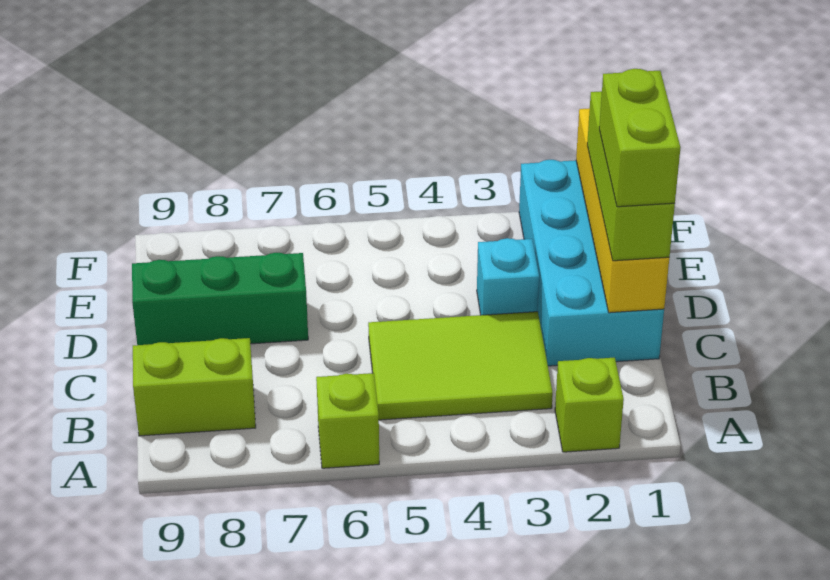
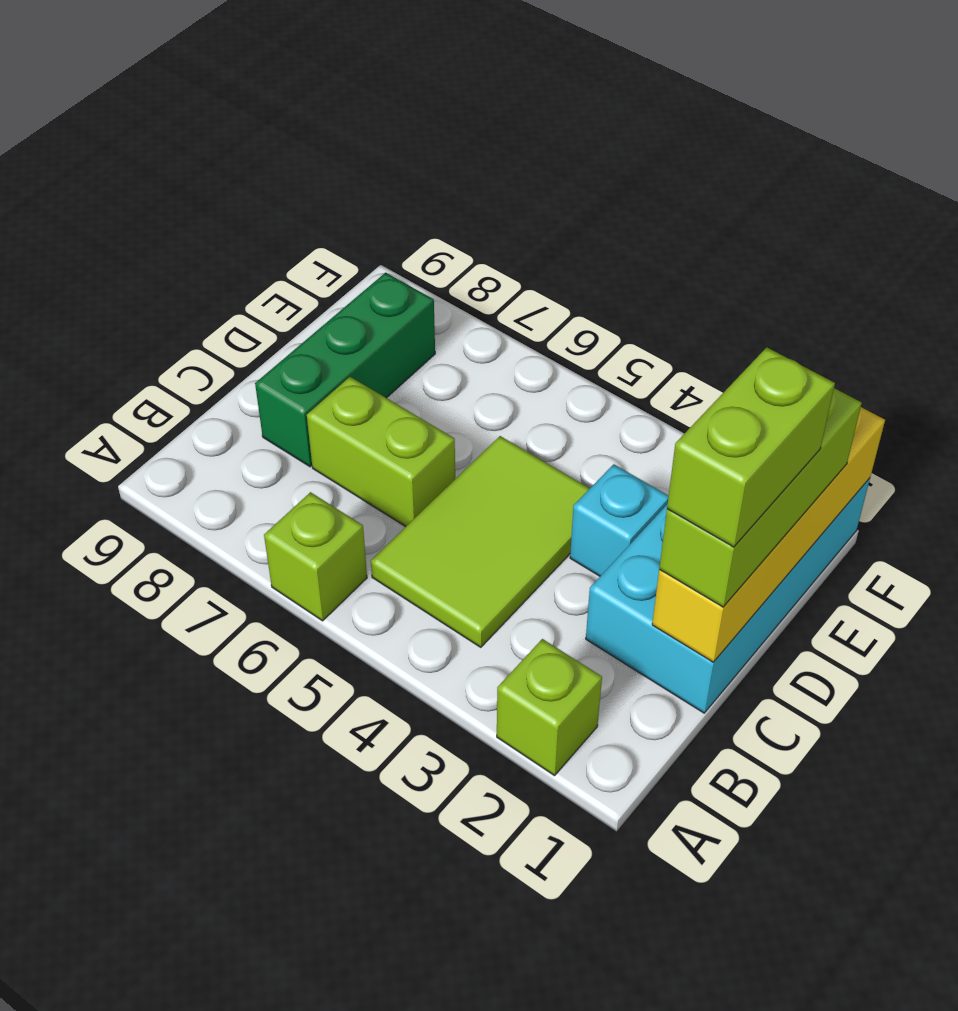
lime tile B3:C5 level 1 -> lime tile B4:D5 level 1
lime brick B8:B9 level 1 -> lime brick C6:C7 level 1
green brick D7:D9 level 1 -> green brick C8:E8 level 1

